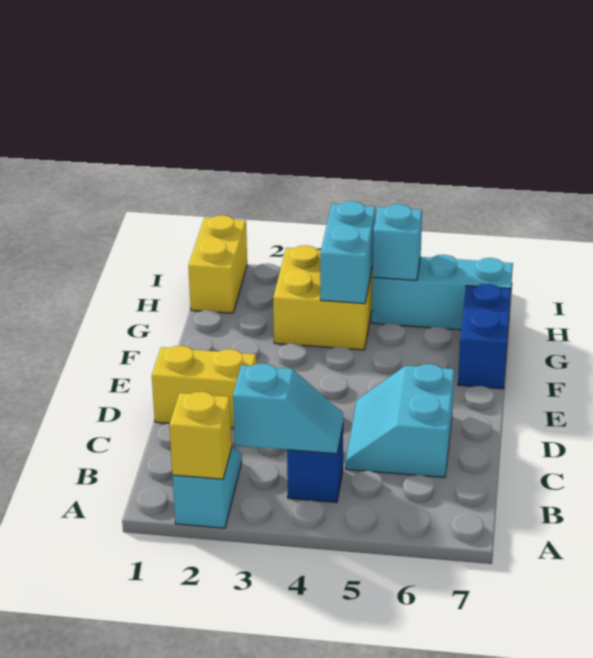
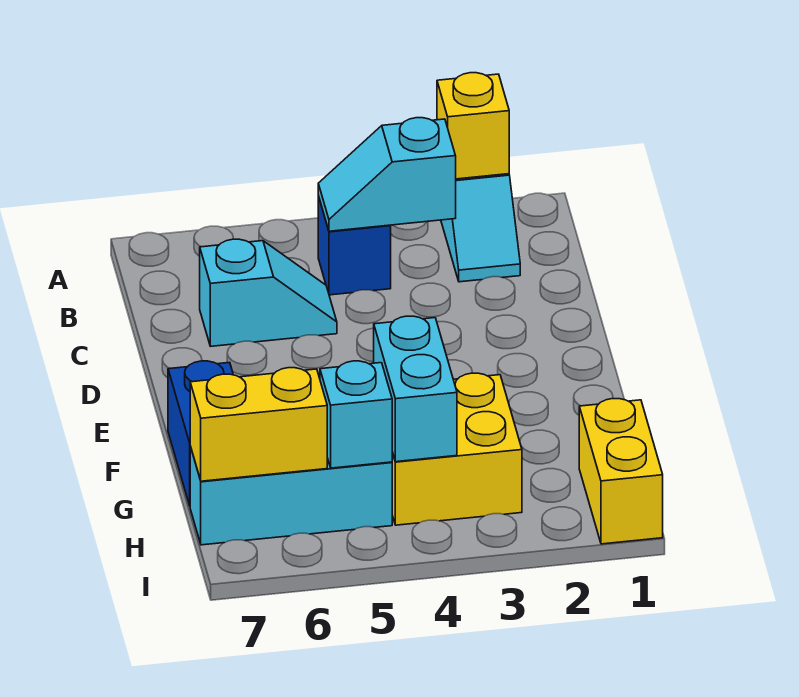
cyan slope C5:D6 level 1 top 6 -> cyan slope C5:C6 level 1 top 6
yellow brick D1:D2 level 1 -> yellow brick H6:H7 level 2

